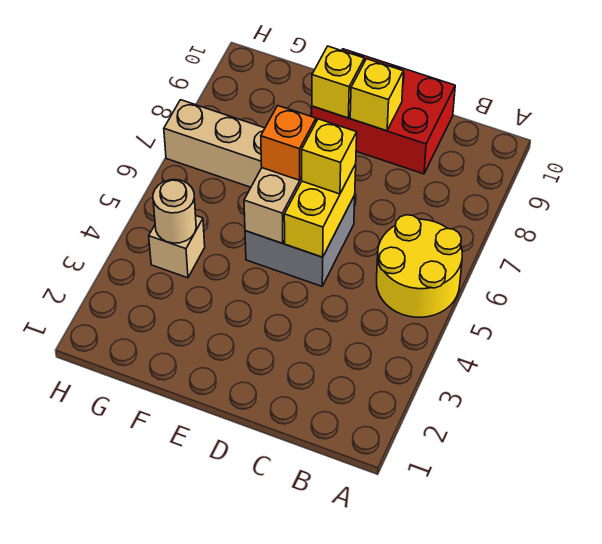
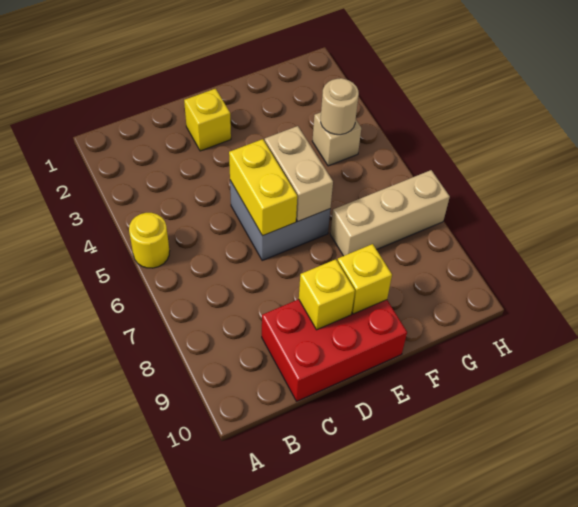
yellow round brick A5:B6 level 1 -> yellow round brick A5 level 1
yellow brick D6 level 3 -> yellow brick D2 level 1
orange brick E6 level 3 -> none

